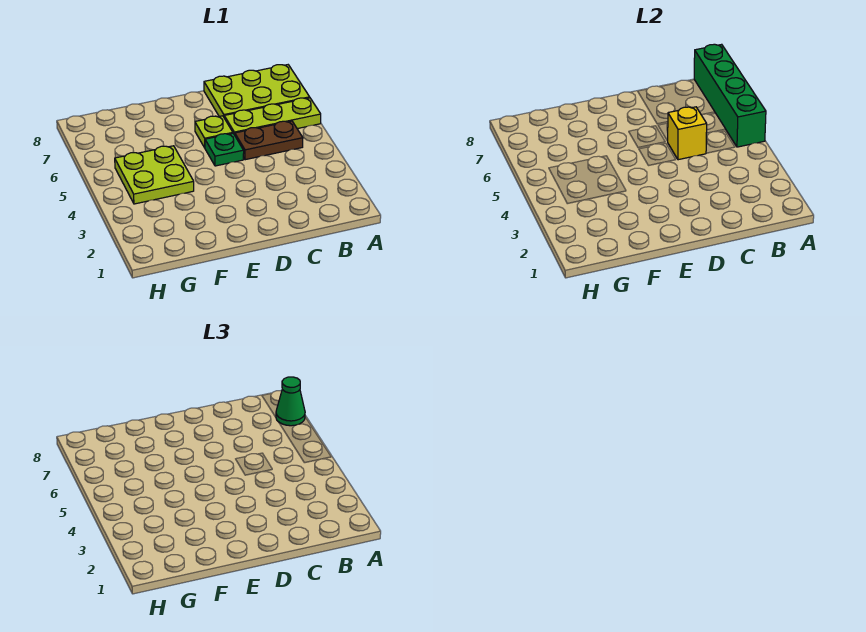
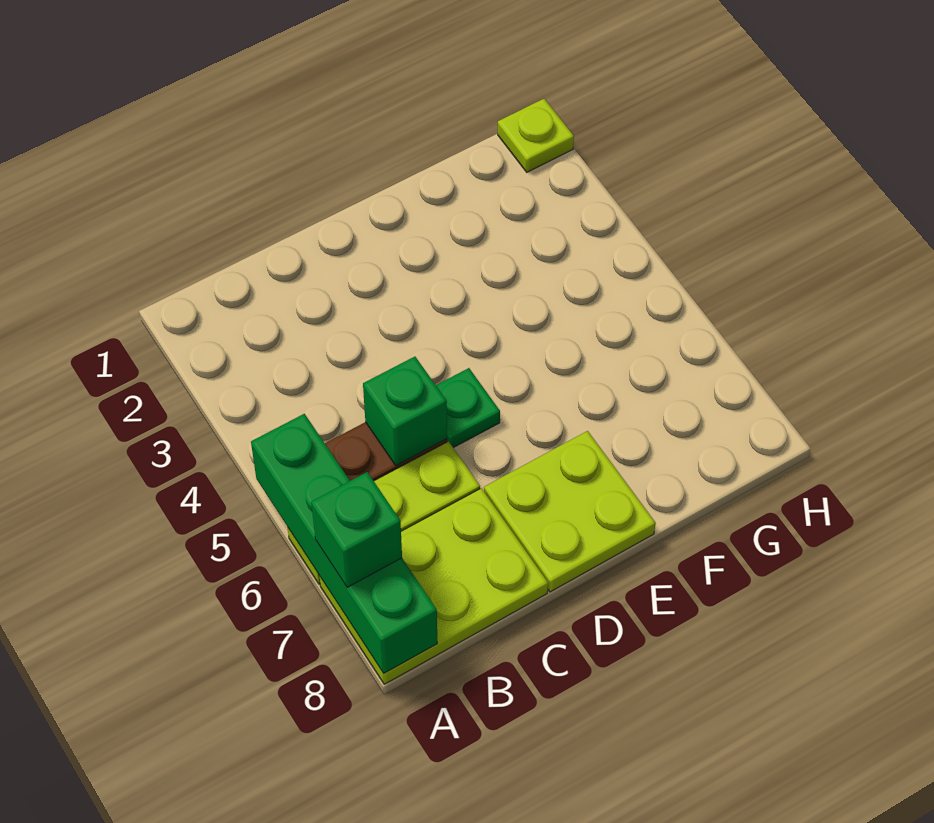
green cone A7 level 3 -> green brick A7 level 3
yellow brick C5 level 2 -> green brick C5 level 2
lime plate D6 level 1 -> lime plate H1 level 1
lime plate F4:G5 level 1 -> lime plate D7:E8 level 1

